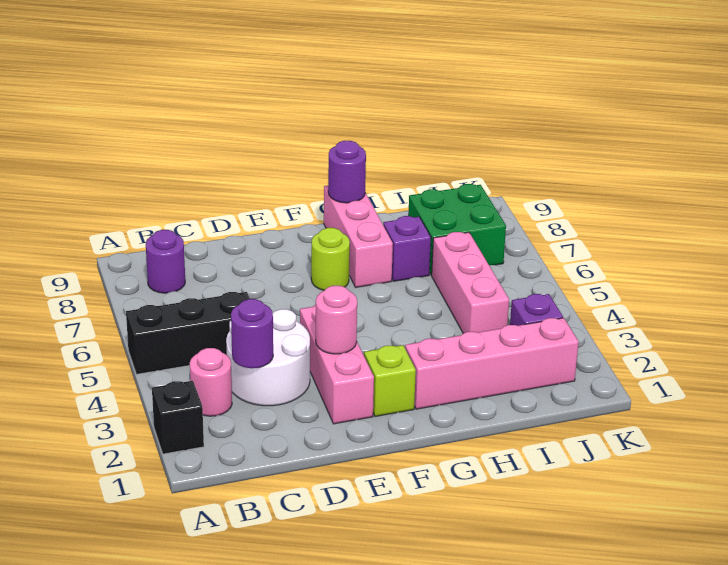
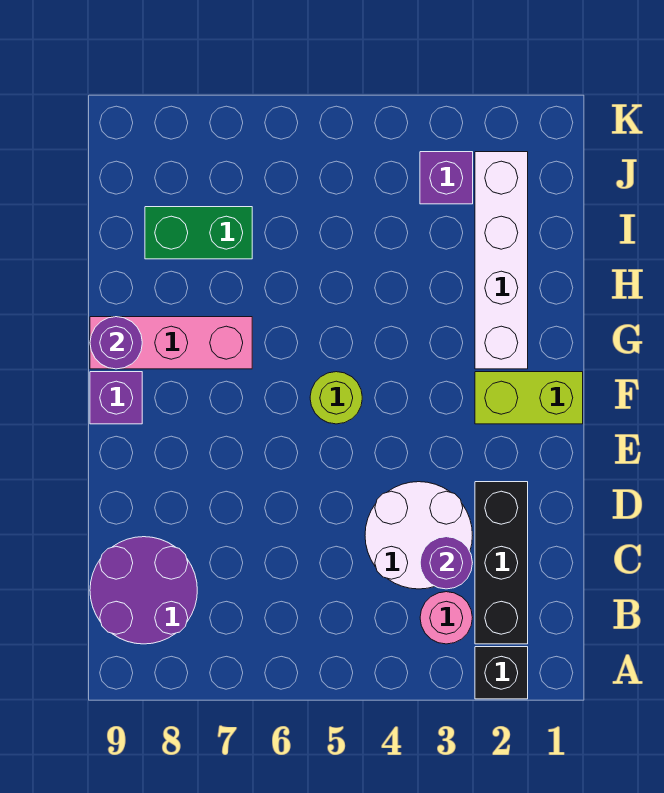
black brick A5:C5 level 1 -> black brick B2:D2 level 1
purple round brick B8 level 1 -> purple round brick B8:C9 level 1
pink brick E2:E4 level 1 -> none
pink round brick E3 level 2 -> none
lime brick F2 level 1 -> lime brick F1:F2 level 1
lime round brick F7 level 1 -> lime round brick F5 level 1
pink brick G2:J2 level 1 -> white brick G2:J2 level 1
purple brick H7 level 1 -> purple brick F9 level 1
pink brick I4:I6 level 1 -> none
green brick I7:J8 level 1 -> green brick I7:I8 level 1

